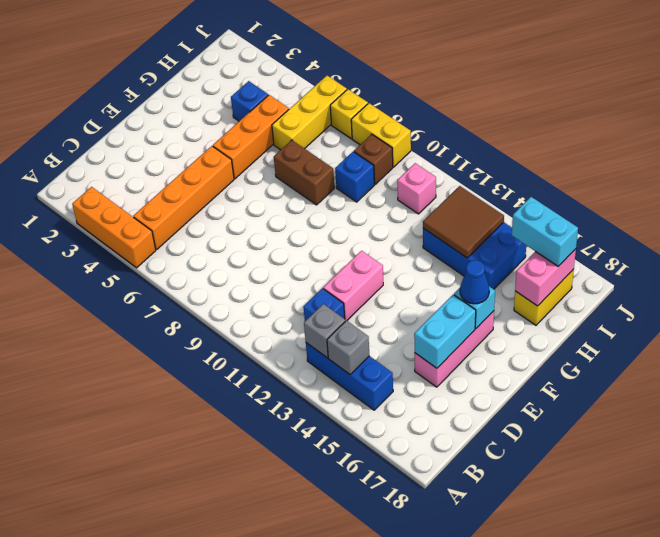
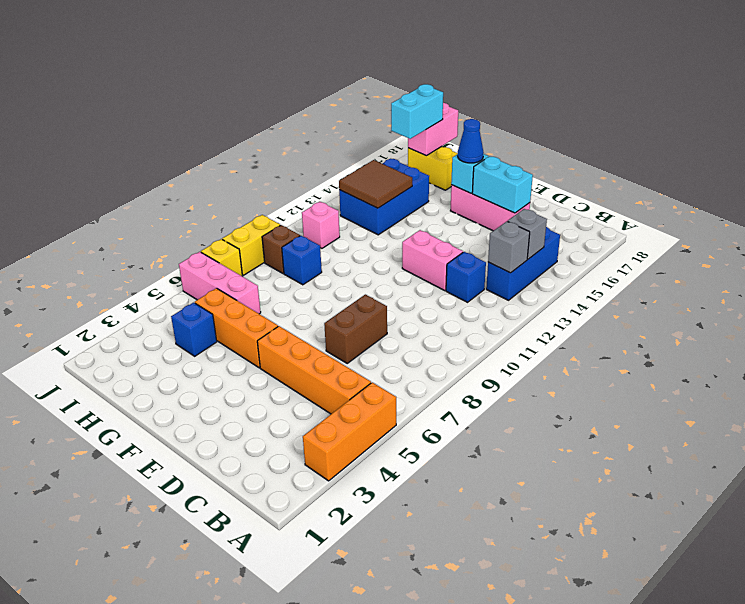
brown brick G7:G8 level 1 -> brown brick D7:D8 level 1
yellow brick H6:J6 level 1 -> pink brick H6:J6 level 1
pink brick H17:I17 level 2 -> pink brick I17:I18 level 2

